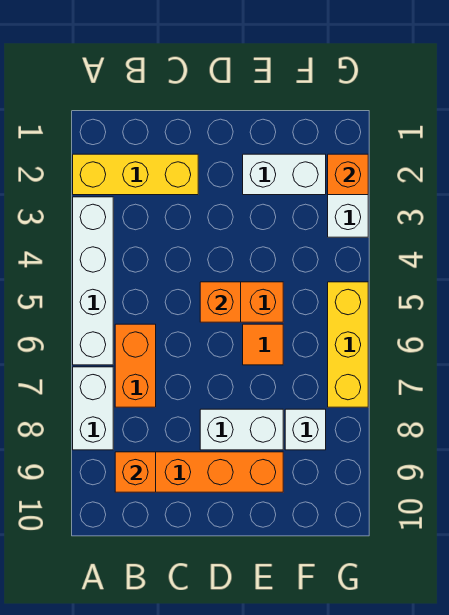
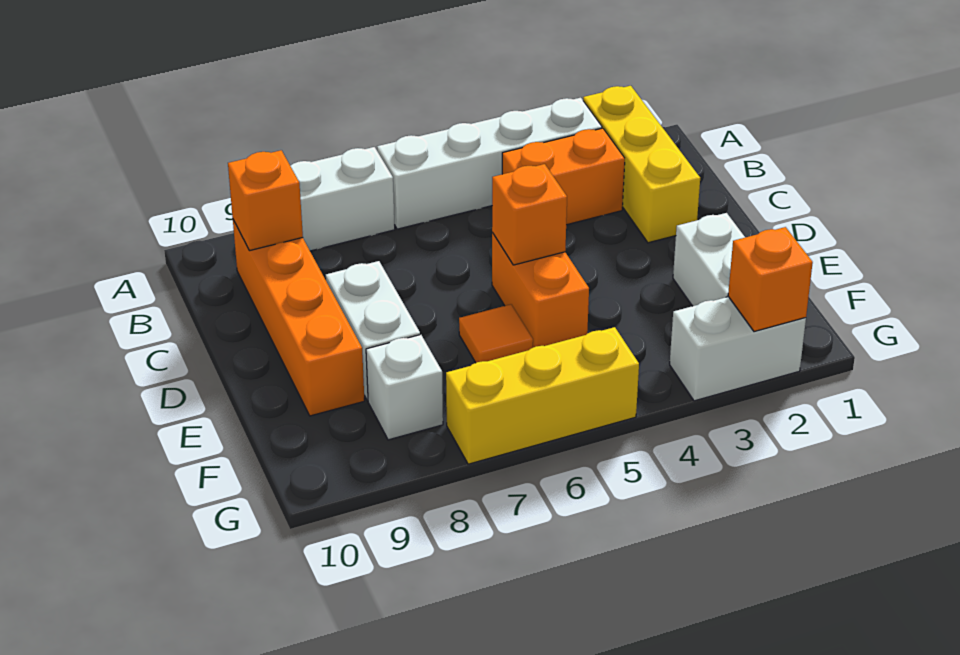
orange brick B6:B7 level 1 -> orange brick B3:B4 level 1

